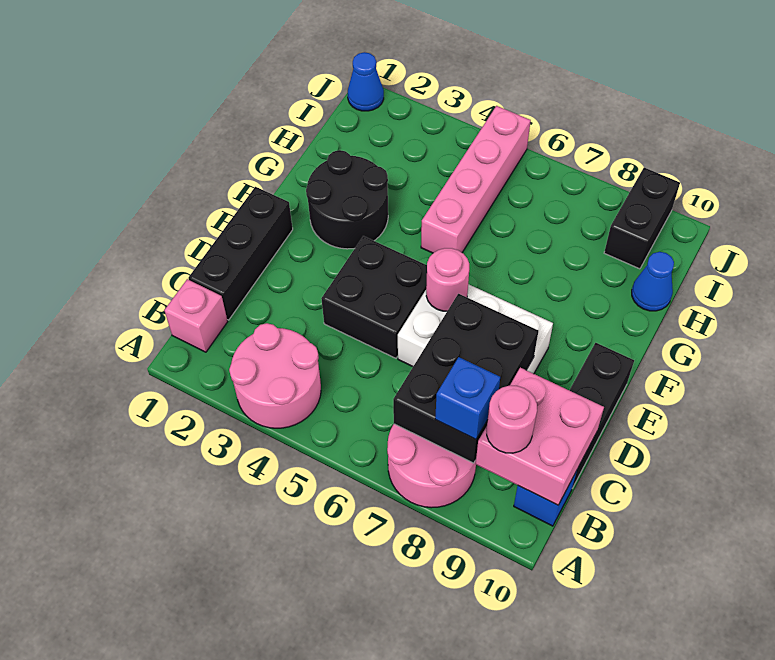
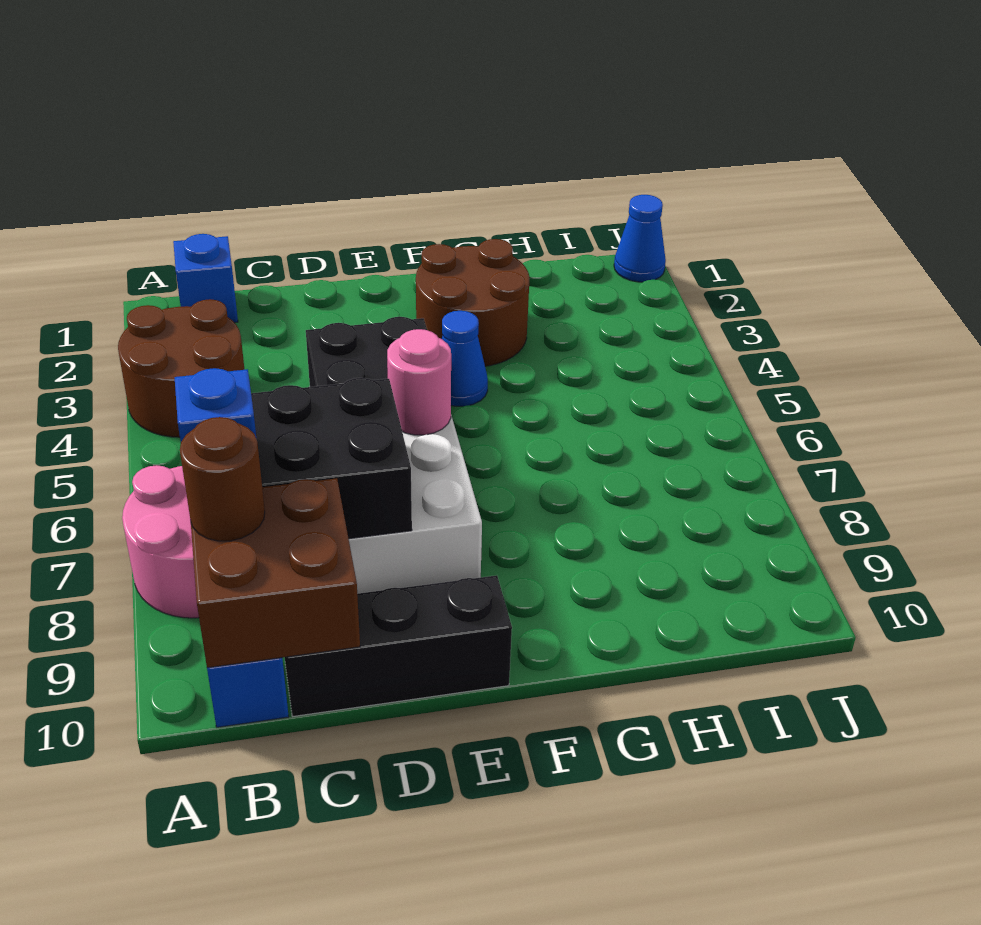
pink round brick A3:B4 level 1 -> brown round brick A3:B4 level 1
pink brick B1 level 1 -> blue brick B1 level 1
pink brick B9:C10 level 2 -> brown brick B9:C10 level 2
pink round brick B9 level 3 -> brown round brick B9 level 3
black brick C1:E1 level 1 -> none
black round brick F2:G3 level 1 -> brown round brick F2:G3 level 1
pink brick G5:J5 level 1 -> none
blue cone H10 level 1 -> blue cone F4 level 1
black brick I9:J9 level 1 -> none

